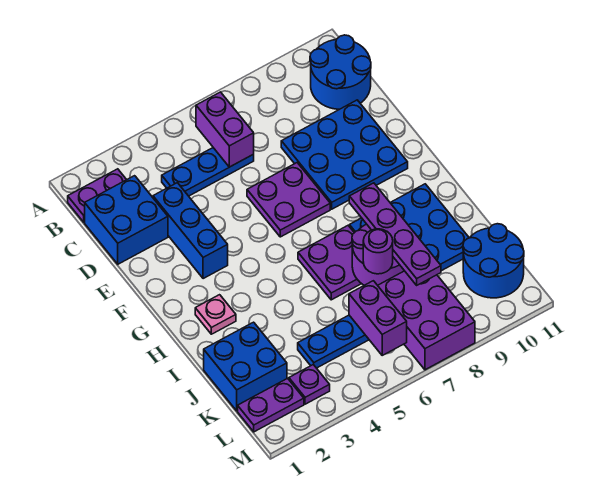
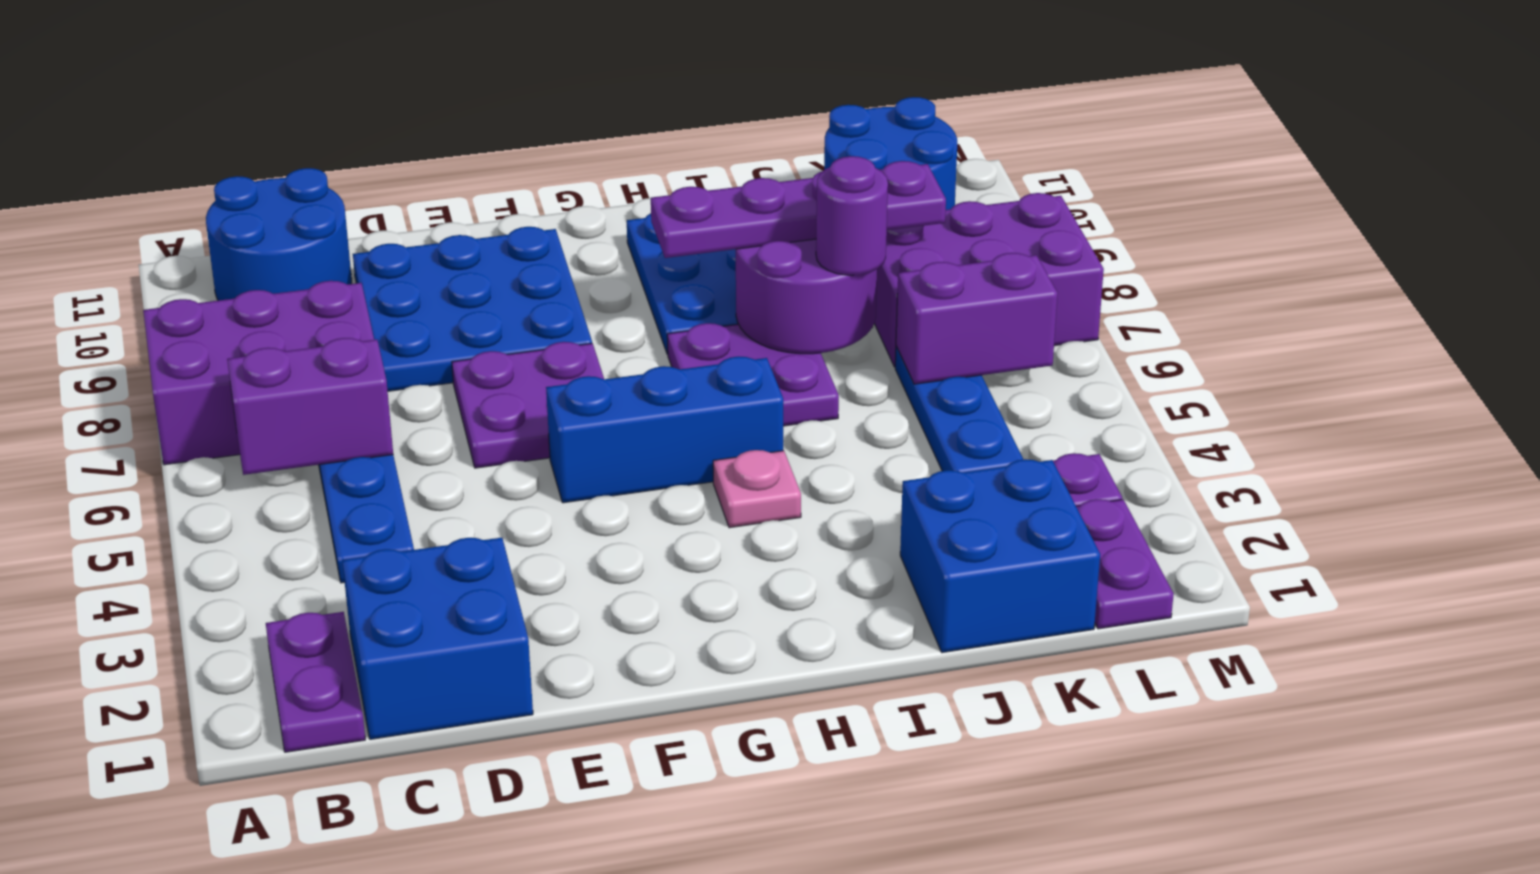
none -> purple brick A7:C8 level 1
blue brick D3:F3 level 1 -> blue brick F5:H5 level 1
pink plate H2 level 1 -> pink plate H4 level 1

